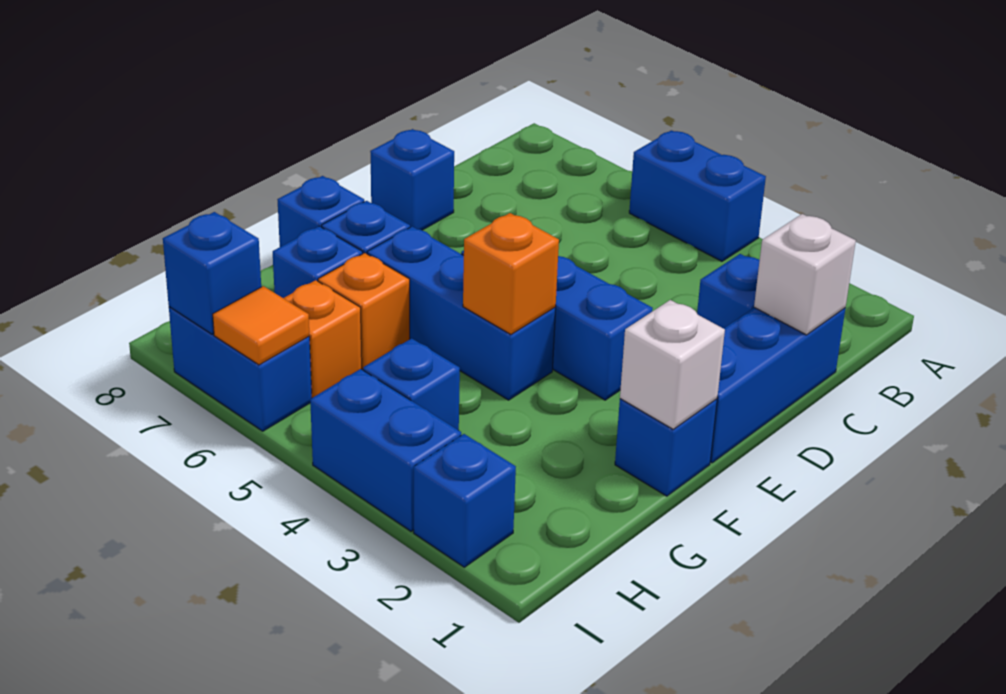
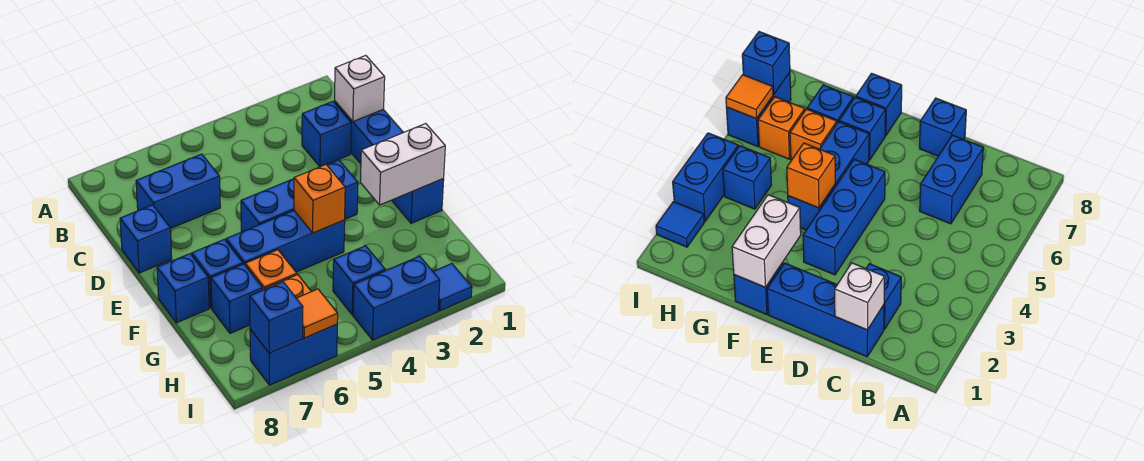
blue brick A4:A5 level 1 -> blue brick C6:C7 level 1
white brick F1 level 2 -> white brick F1:F2 level 2
blue brick I2 level 1 -> blue tile I2 level 1

